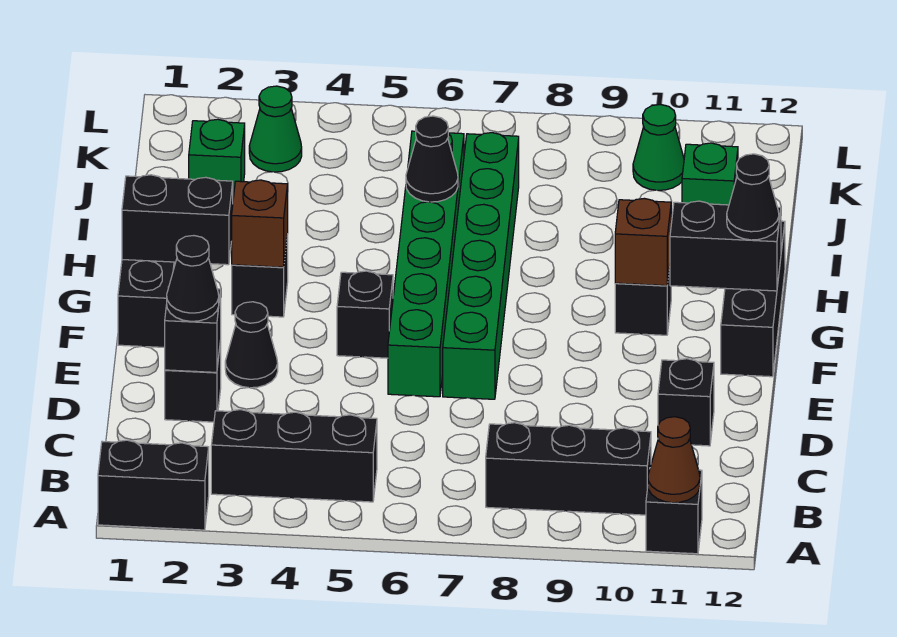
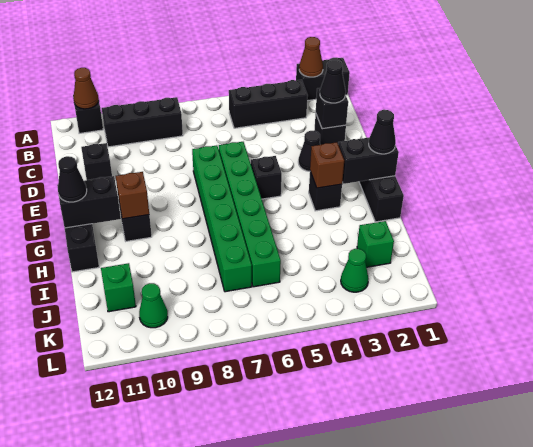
none -> brown cone A2 level 2
black cone I6 level 2 -> black cone G1 level 3

